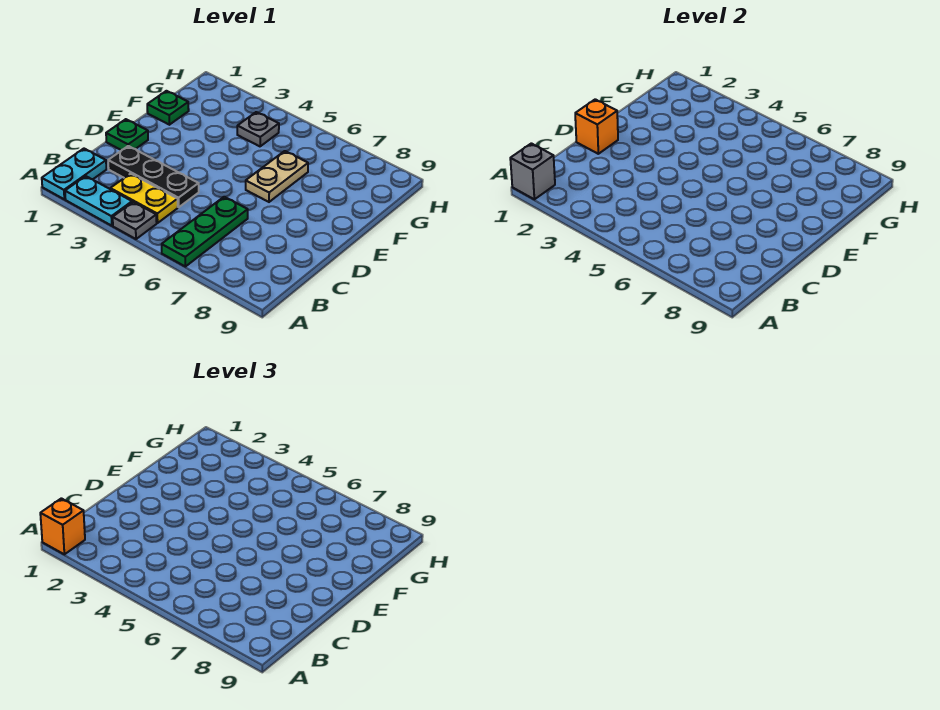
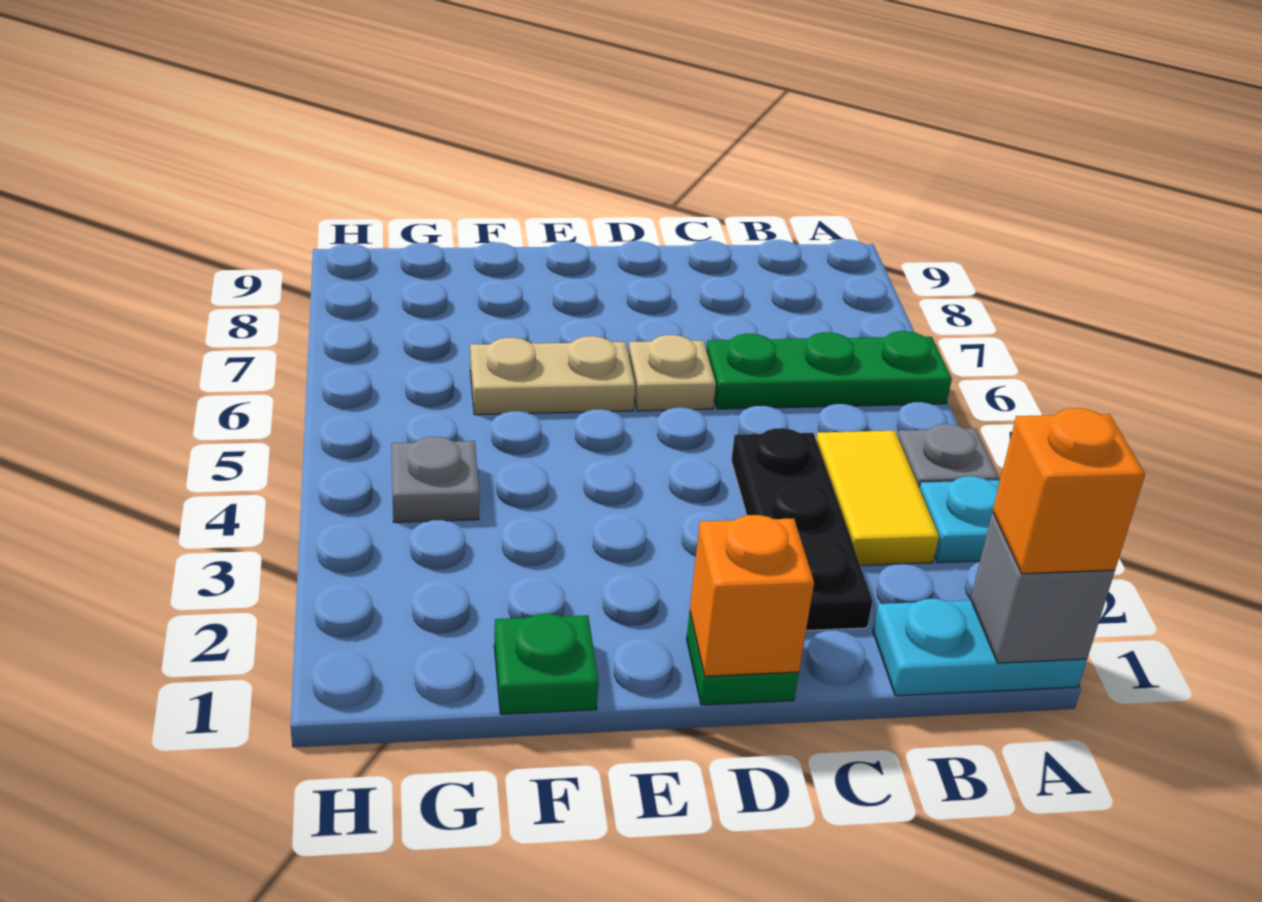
cyan plate A2:A3 level 1 -> cyan plate A3 level 1
yellow plate B3:B4 level 1 -> yellow tile B3:B4 level 1
none -> tan plate D6 level 1

